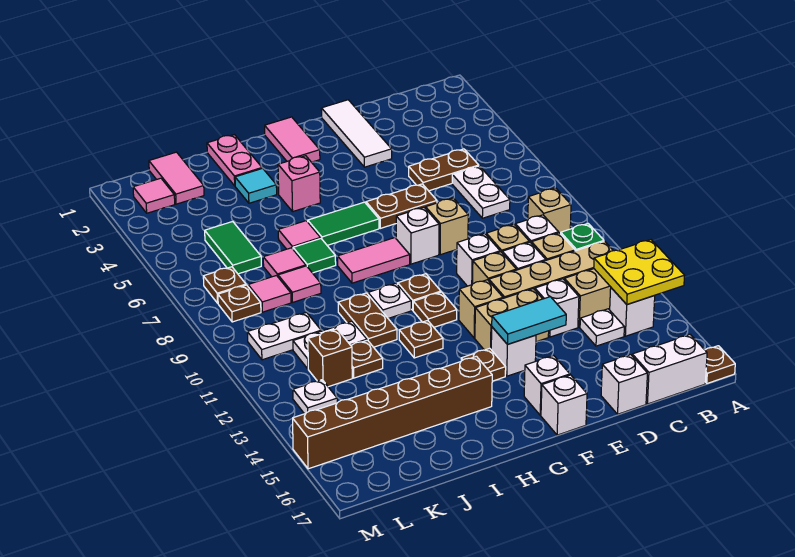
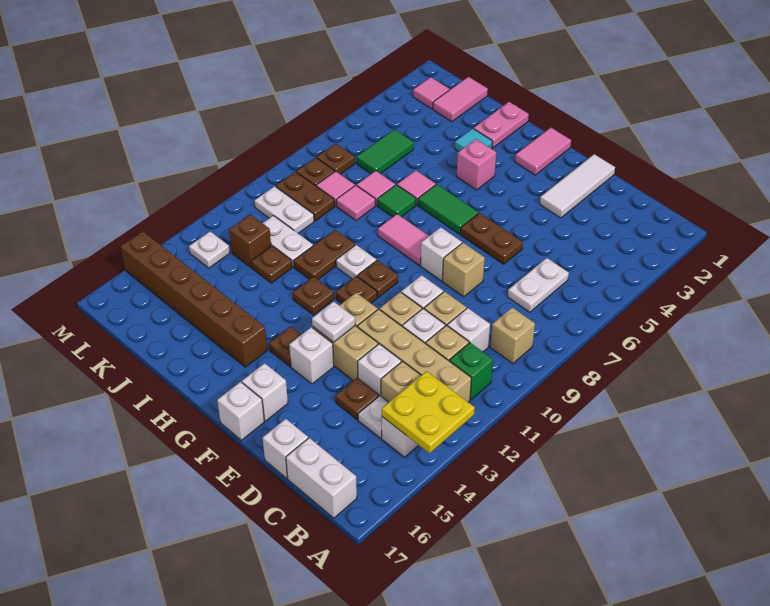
brown plate A17 level 1 -> brown plate D14 level 1
brown plate C5:D5 level 1 -> brown plate K9:L9 level 1
cyan tile E14:F14 level 2 -> none
none -> white plate F13 level 2

